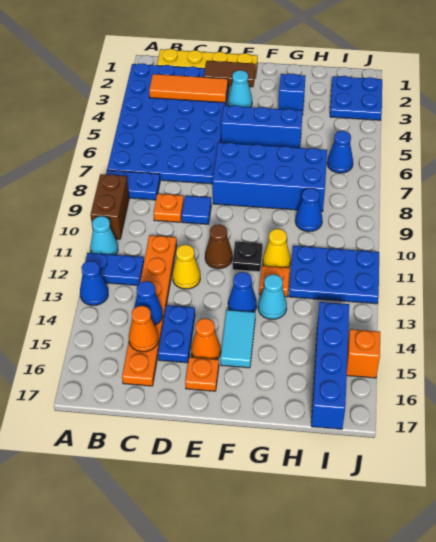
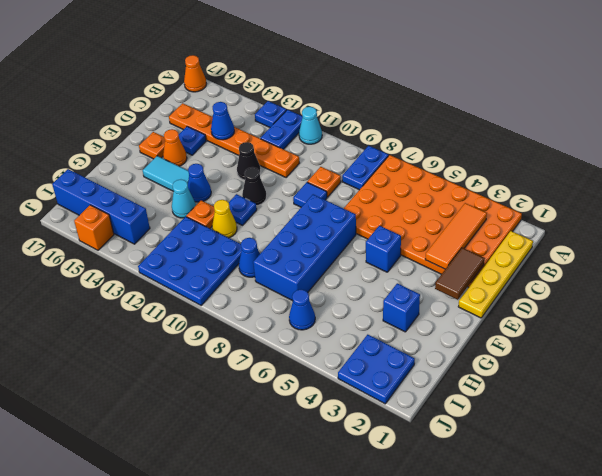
blue plate A2:D7 level 1 -> orange plate A2:D7 level 1
brown brick A9:A10 level 1 -> none
blue cone A13 level 1 -> blue plate A13 level 1
orange cone C15 level 2 -> orange cone A17 level 1
yellow cone D12 level 1 -> black cone D12 level 1
blue plate D14:D15 level 1 -> blue plate D15 level 1
cyan cone E3 level 1 -> none
blue brick E5:G5 level 1 -> blue brick E5 level 1
brown cone E11 level 1 -> black cone E11 level 1
black plate F11 level 1 -> blue plate F11 level 1
blue plate H11:J12 level 1 -> blue plate H10:J12 level 1

